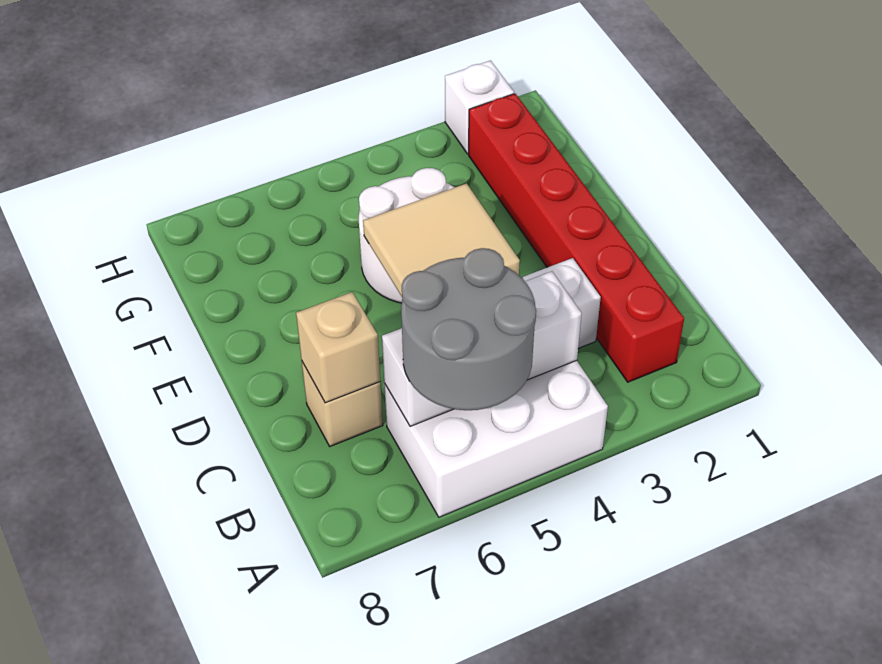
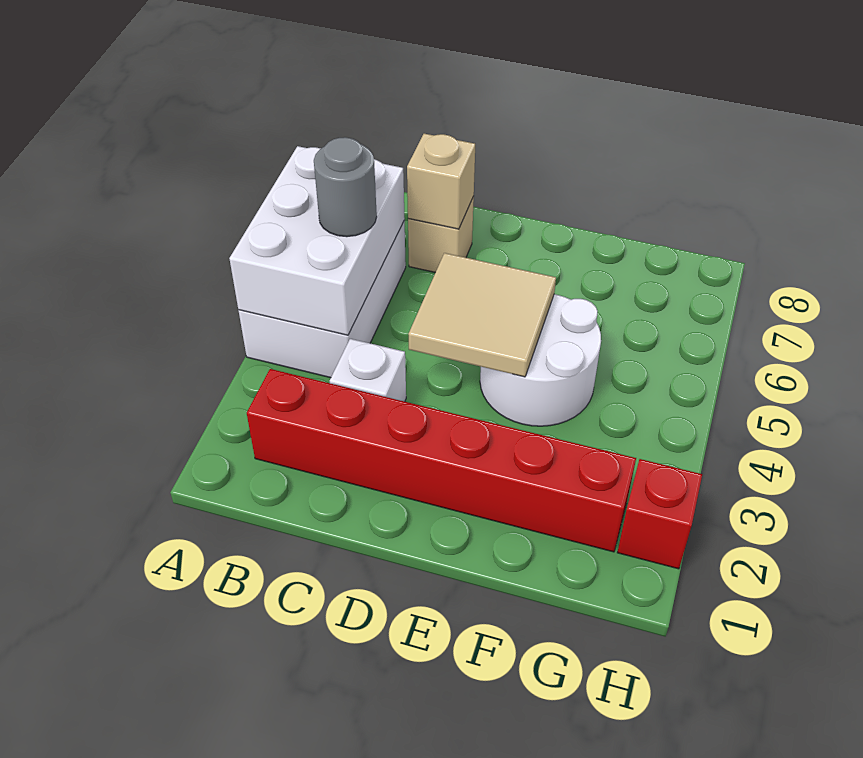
grey round brick A5:B6 level 3 -> grey round brick B5 level 3
white brick B4:B6 level 2 -> white brick A4:B6 level 2
white brick H2 level 1 -> red brick H2 level 1

